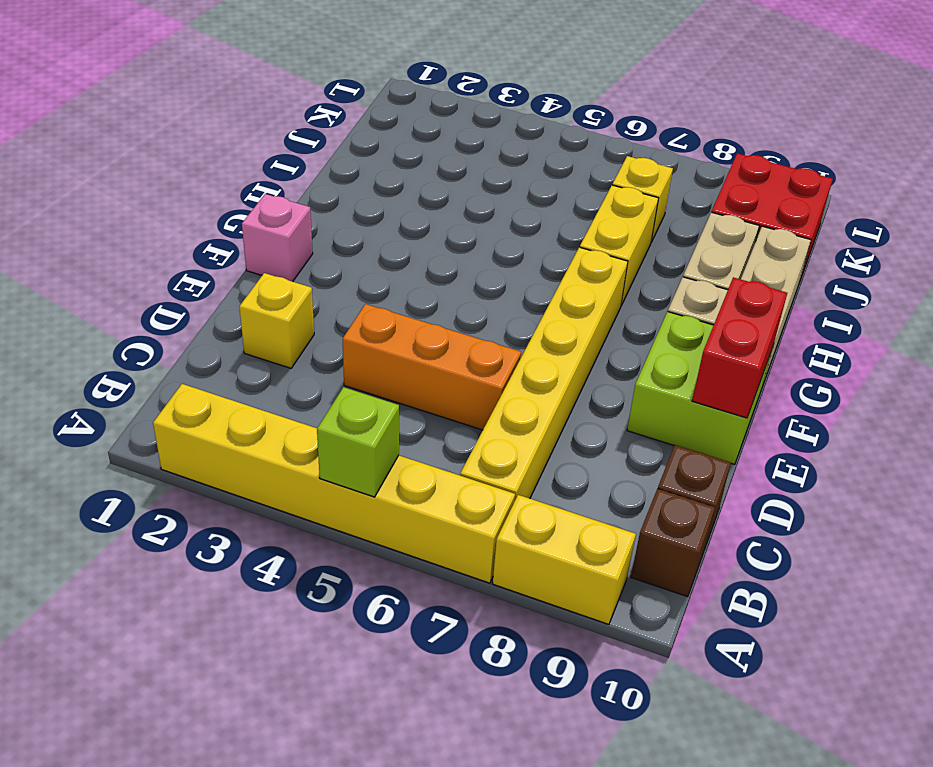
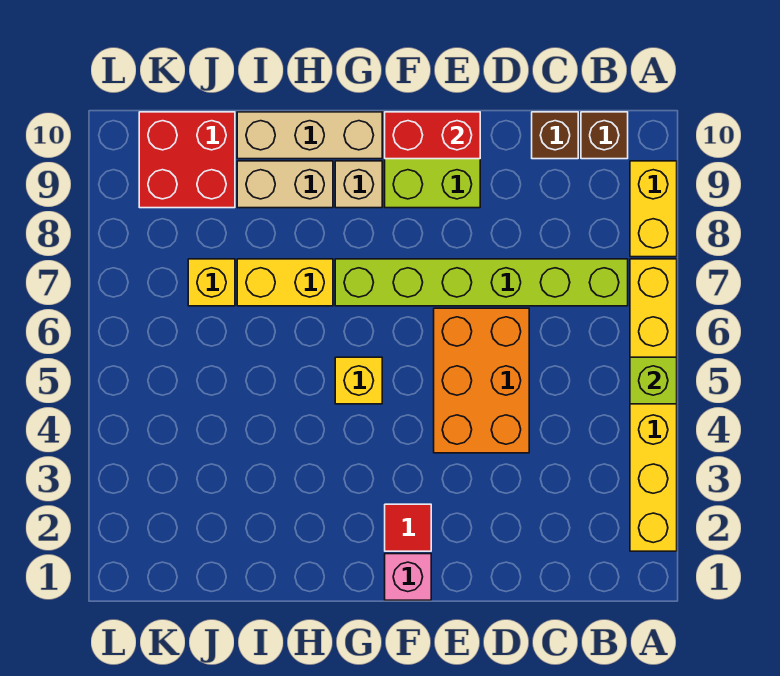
yellow brick B7:G7 level 1 -> lime brick B7:G7 level 1
yellow brick D2 level 1 -> yellow brick G5 level 1
orange brick D4:D6 level 1 -> orange brick D4:E6 level 1
none -> red tile F2 level 1

